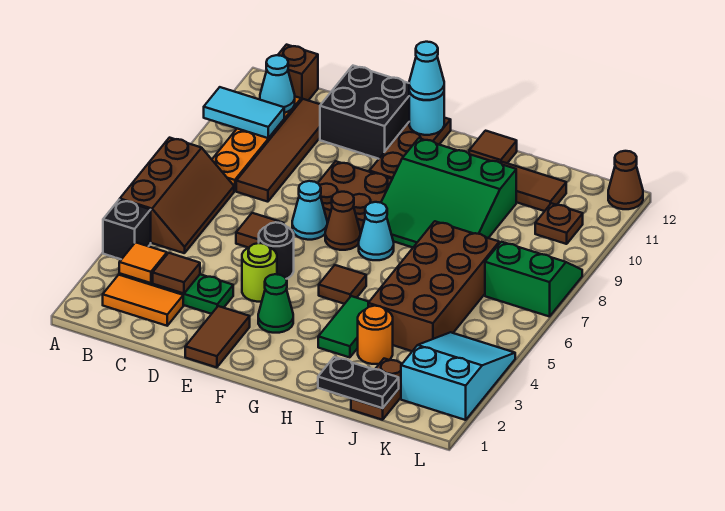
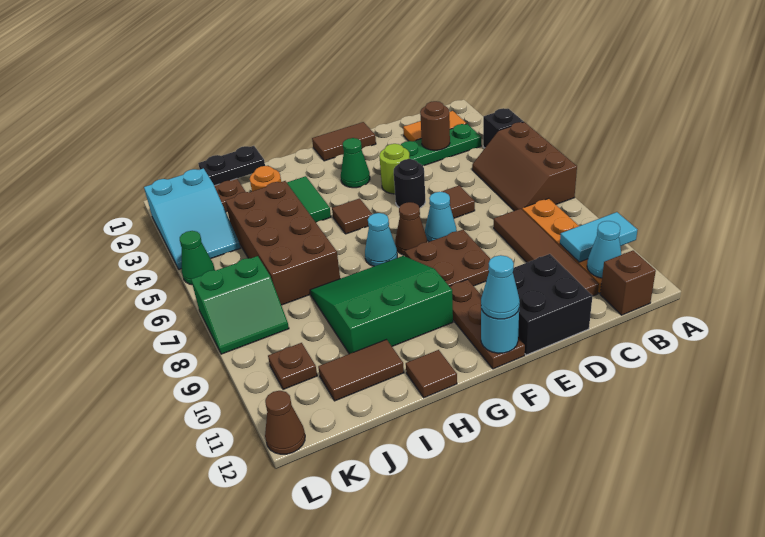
orange tile B3 level 2 -> none
brown tile C3 level 2 -> brown round brick C3 level 2
brown tile E1:E2 level 1 -> brown tile E1:F1 level 1
none -> green cone L5 level 1

